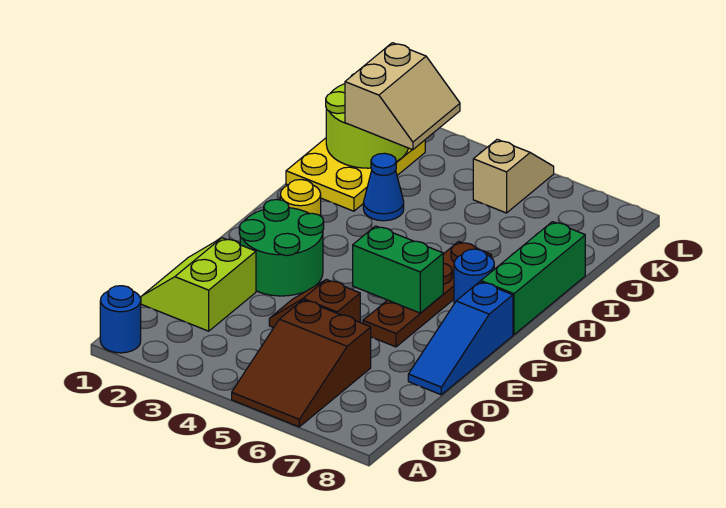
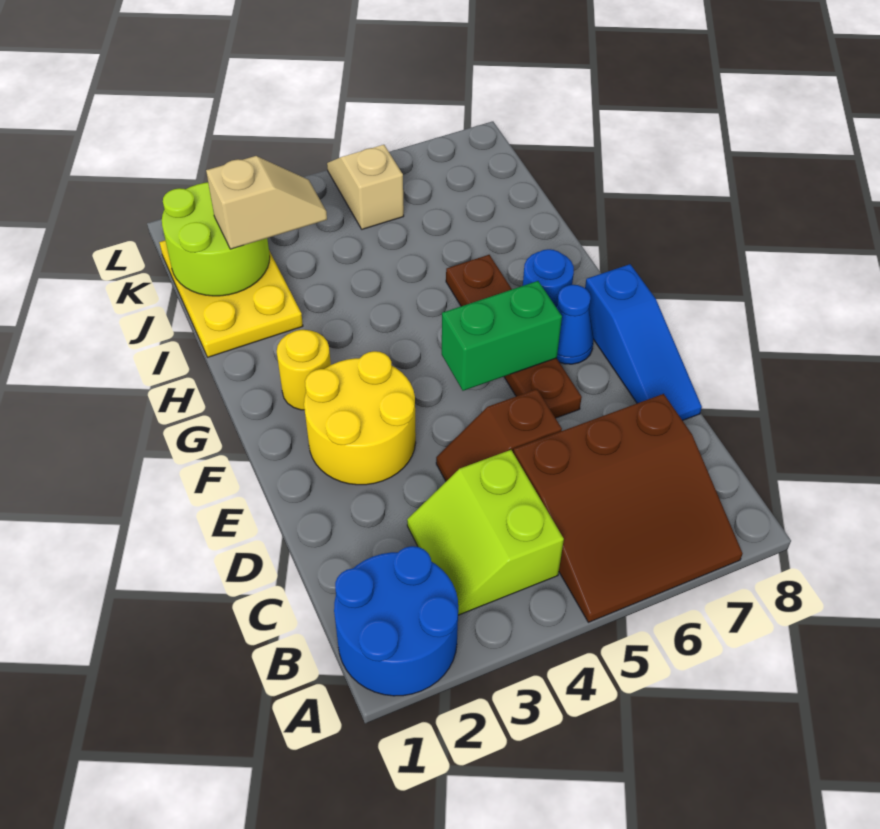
blue round brick A1 level 1 -> blue round brick A1:B2 level 1
brown slope A5:C6 level 1 top C -> brown slope A5:C7 level 1 top C
lime slope C1:D2 level 1 top 2 -> lime slope B3:C4 level 1 top 4
green round brick E2:F3 level 1 -> yellow round brick E2:F3 level 1
green brick G8:I8 level 1 -> none
blue cone I3 level 1 -> blue cone F7 level 1
tan slope J2:K3 level 3 top 2 -> tan slope J2:J3 level 3 top 2

